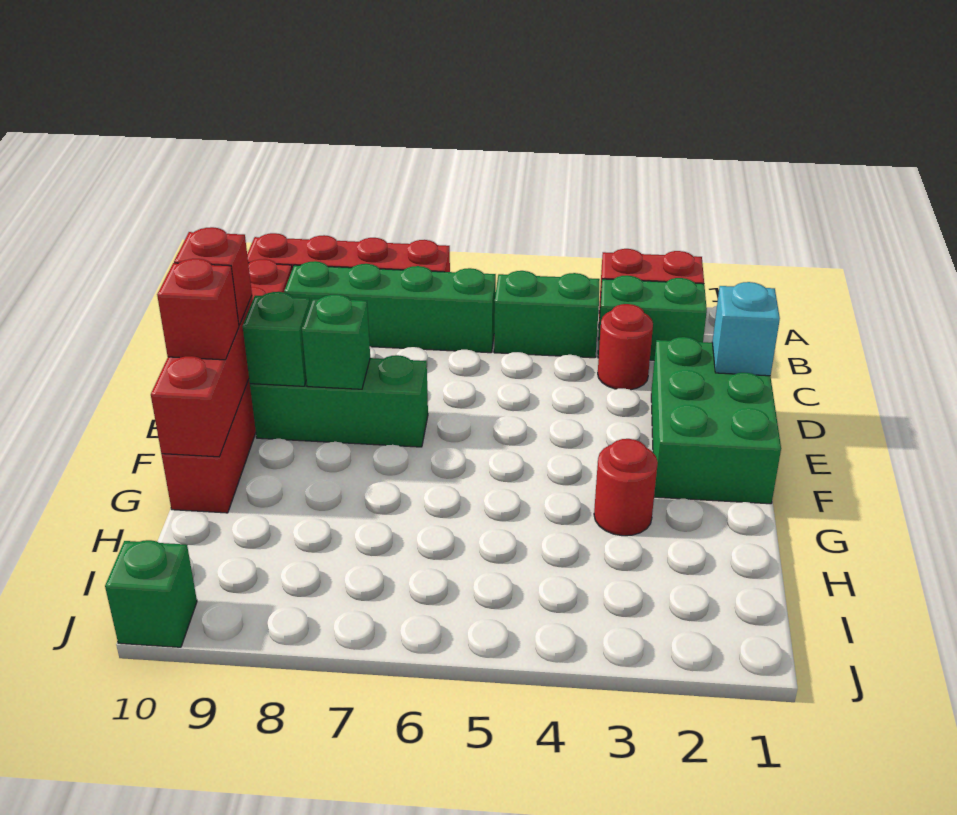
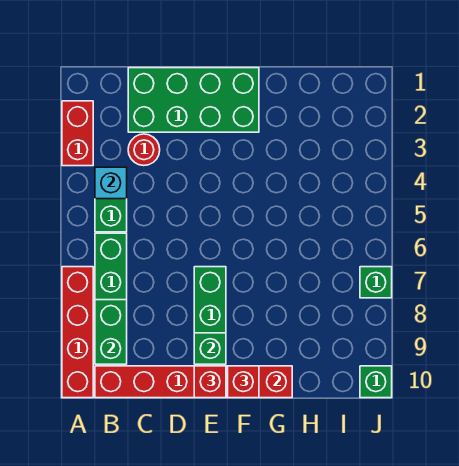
green brick B2:B3 level 1 -> green brick B8:B9 level 2
green brick D1:F2 level 1 -> green brick C1:F2 level 1
cyan brick D1 level 2 -> cyan brick B4 level 2
green brick E8 level 2 -> green brick J7 level 1
red round brick G3 level 1 -> none

